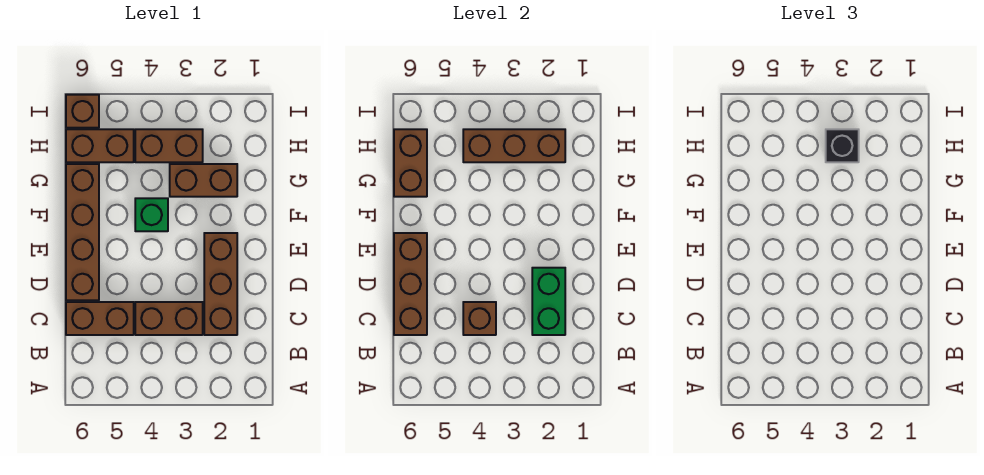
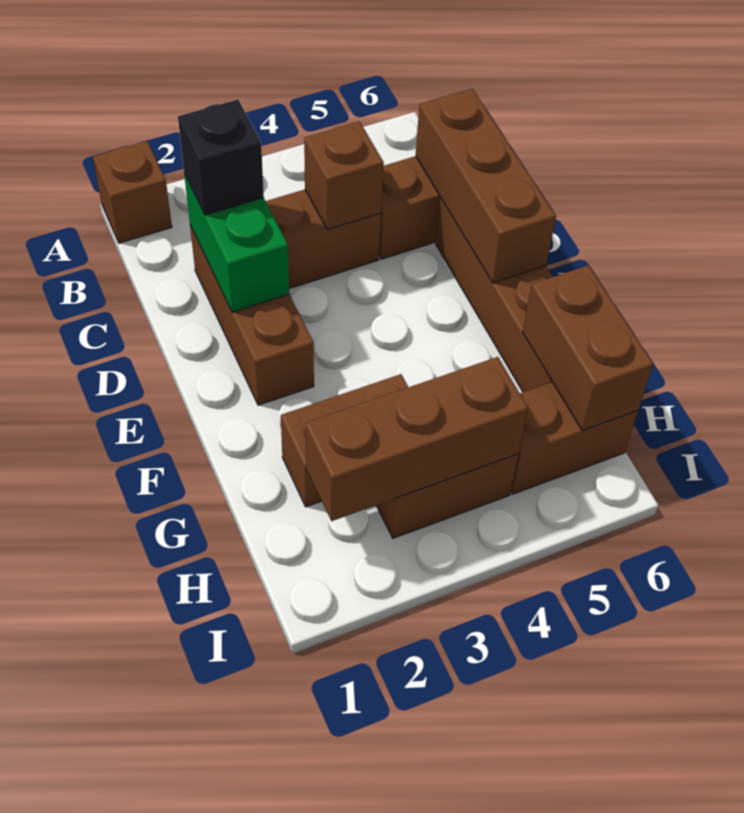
green brick F4 level 1 -> none
black brick H3 level 3 -> black brick C2 level 3
brown brick I6 level 1 -> brown brick A1 level 1

